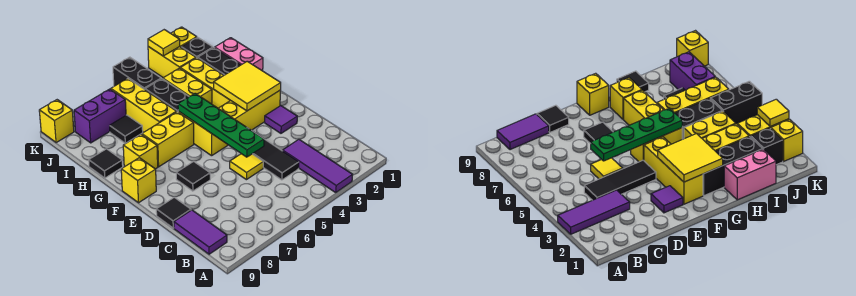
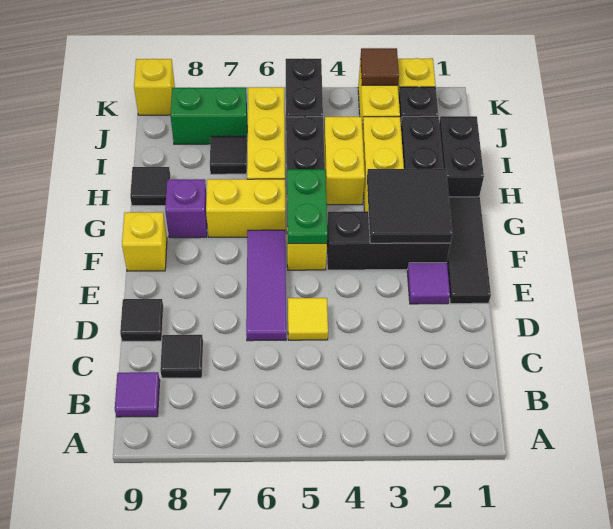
purple tile A3:C3 level 1 -> purple tile D6:F6 level 1
purple tile B9:C9 level 1 -> purple tile B9 level 1
black tile C4:E4 level 1 -> black tile E1:G1 level 1
green plate D5:G5 level 2 -> green plate F5:G5 level 2
black tile E7 level 1 -> black tile C8 level 1
yellow brick F2:F4 level 1 -> black brick F2:F4 level 1
yellow tile F2:G3 level 2 -> black tile F2:G3 level 2
yellow brick G8 level 1 -> purple brick G8 level 1
pink brick H1:I1 level 1 -> black brick H1:I1 level 1
purple brick J7:J8 level 1 -> green brick J7:J8 level 1
yellow tile K3 level 2 -> brown tile K3 level 2

